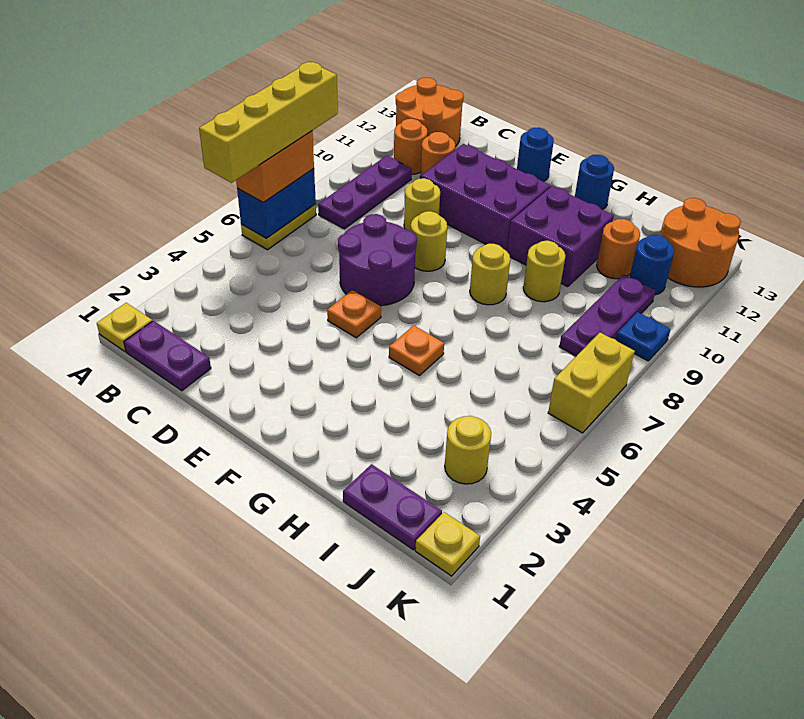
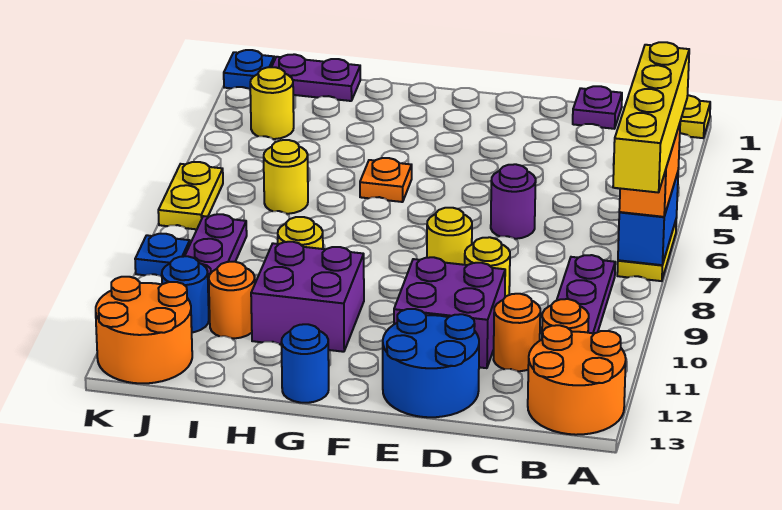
purple plate B1:C1 level 1 -> purple plate C1 level 1
purple round brick D6:E7 level 1 -> purple round brick D6 level 1
purple brick D10:F11 level 1 -> purple brick D10:E11 level 1
orange plate E5 level 1 -> none
blue round brick E13 level 1 -> blue round brick D12:E13 level 1
yellow round brick G8 level 1 -> yellow round brick I6 level 1
yellow plate K1 level 1 -> blue plate K1 level 1
yellow brick K6:K7 level 1 -> yellow plate K6:K7 level 1

